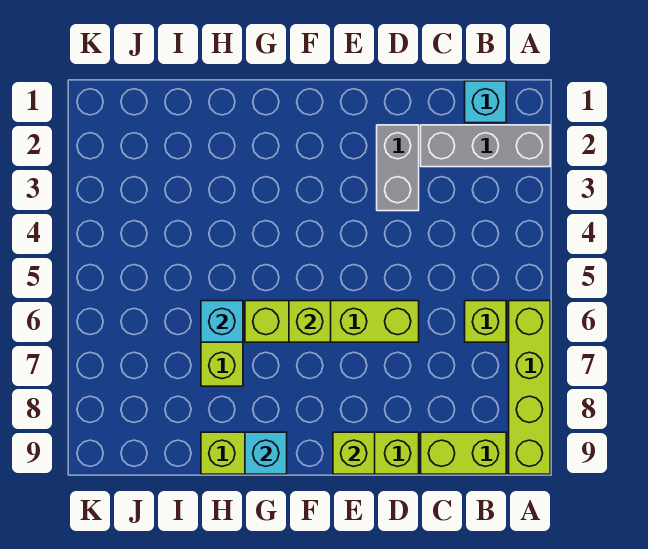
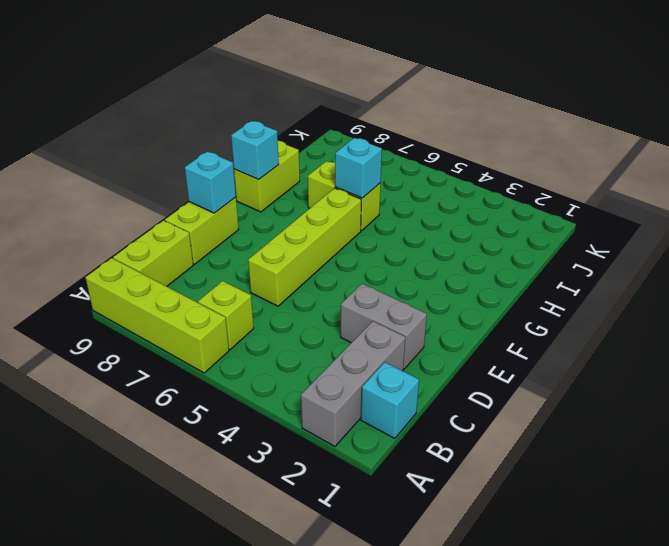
lime brick E9 level 2 -> cyan brick E9 level 2
lime brick F6 level 2 -> none

